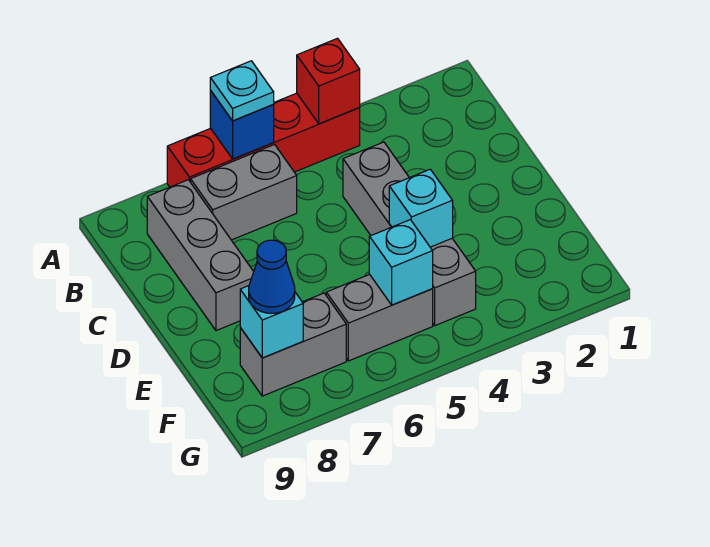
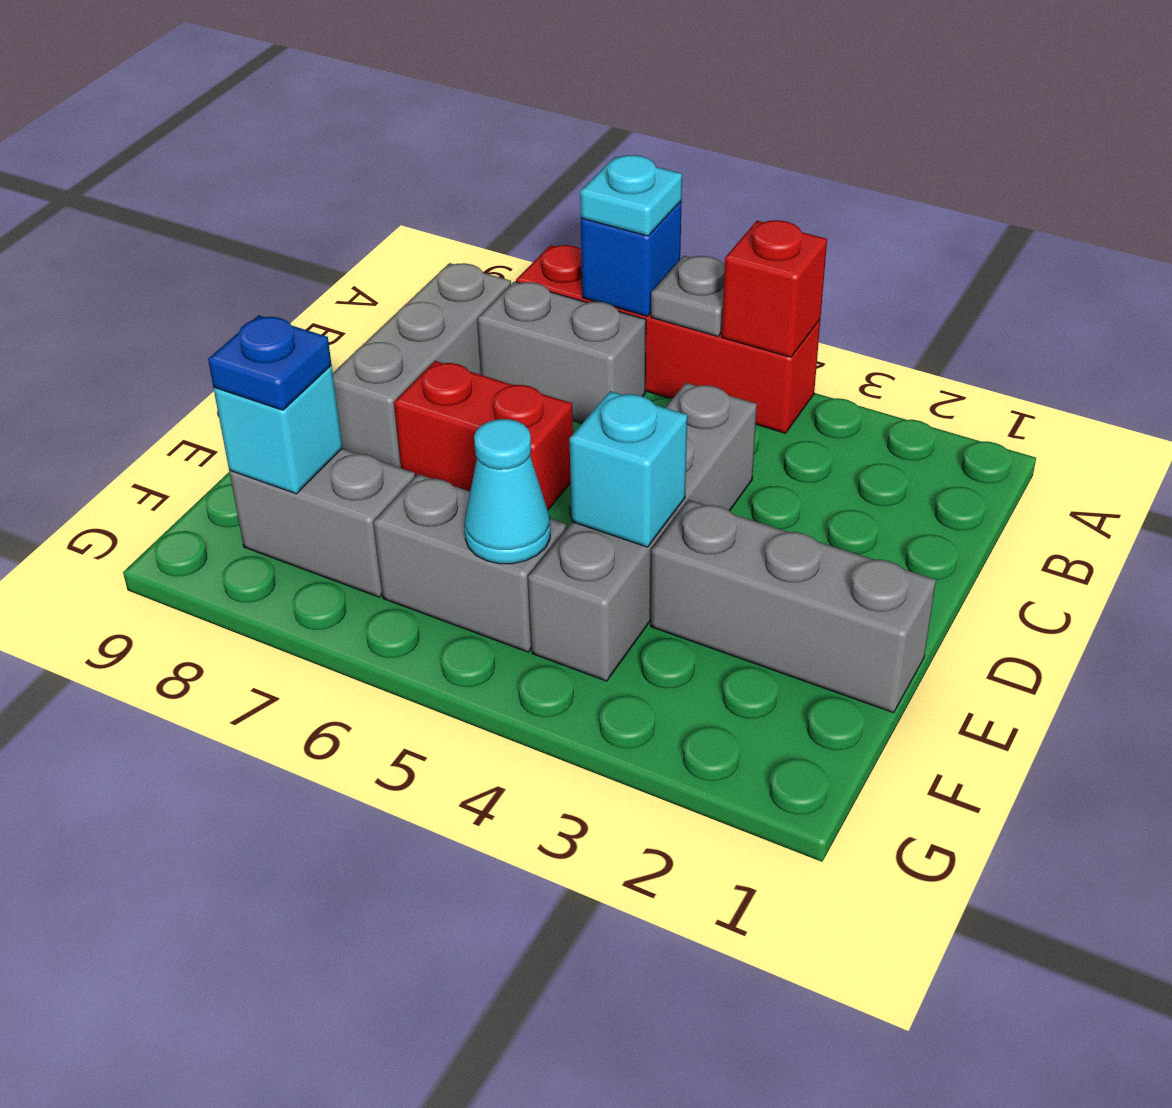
none -> grey plate A5 level 2
none -> red brick D6:D7 level 1
none -> grey brick E1:E3 level 1
cyan brick F5 level 2 -> cyan cone F5 level 2
blue cone F8 level 3 -> blue plate F8 level 3

